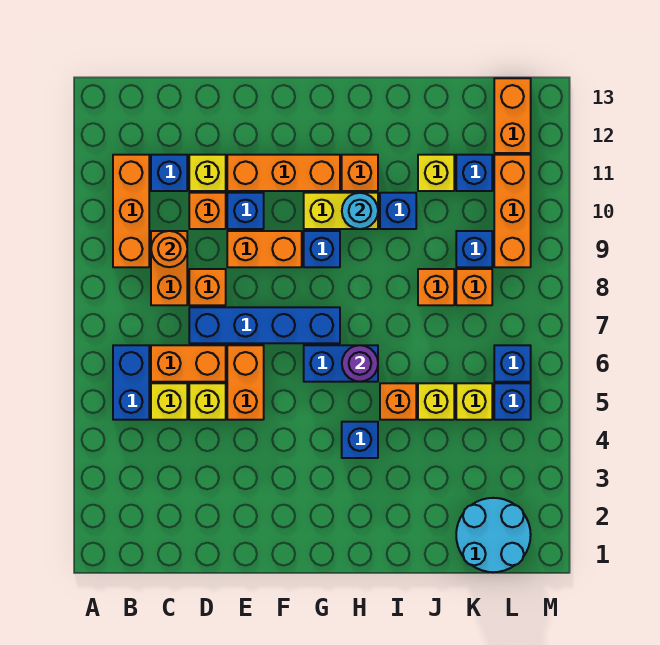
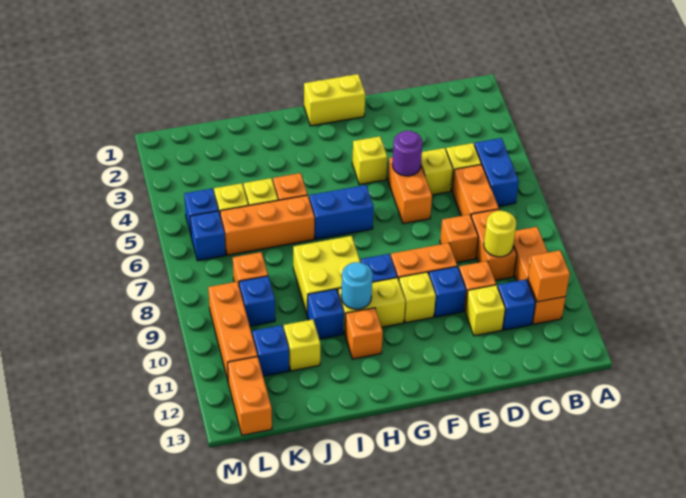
orange brick C6:D6 level 1 -> orange brick C6:C7 level 1
orange round brick C9 level 2 -> yellow round brick C9 level 2
blue brick D7:G7 level 1 -> none
orange brick E11:G11 level 1 -> orange brick I6:K6 level 1
none -> yellow brick F1:G1 level 1
none -> yellow brick F4 level 1
none -> yellow brick F10 level 1
blue brick H4 level 1 -> none
purple round brick H6 level 2 -> purple round brick E5 level 2
none -> yellow brick H8:I9 level 1
orange brick J8 level 1 -> orange brick B11 level 2
cyan round brick K1:L2 level 1 -> none

